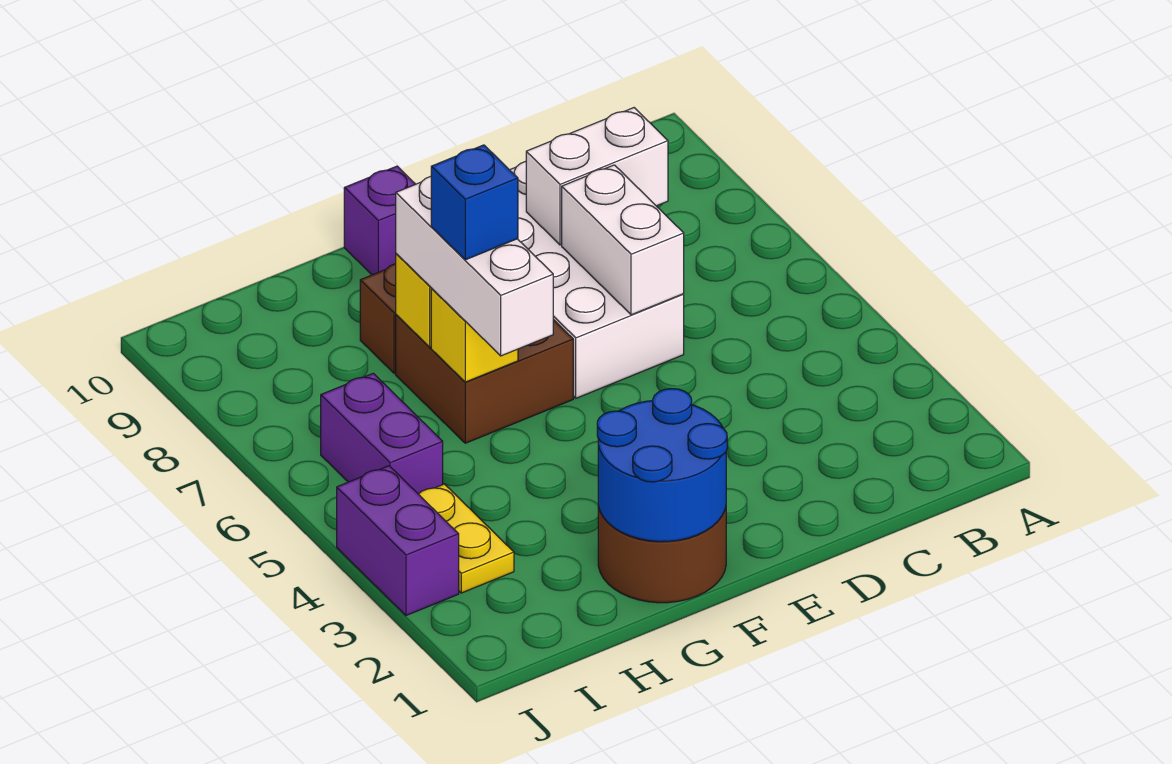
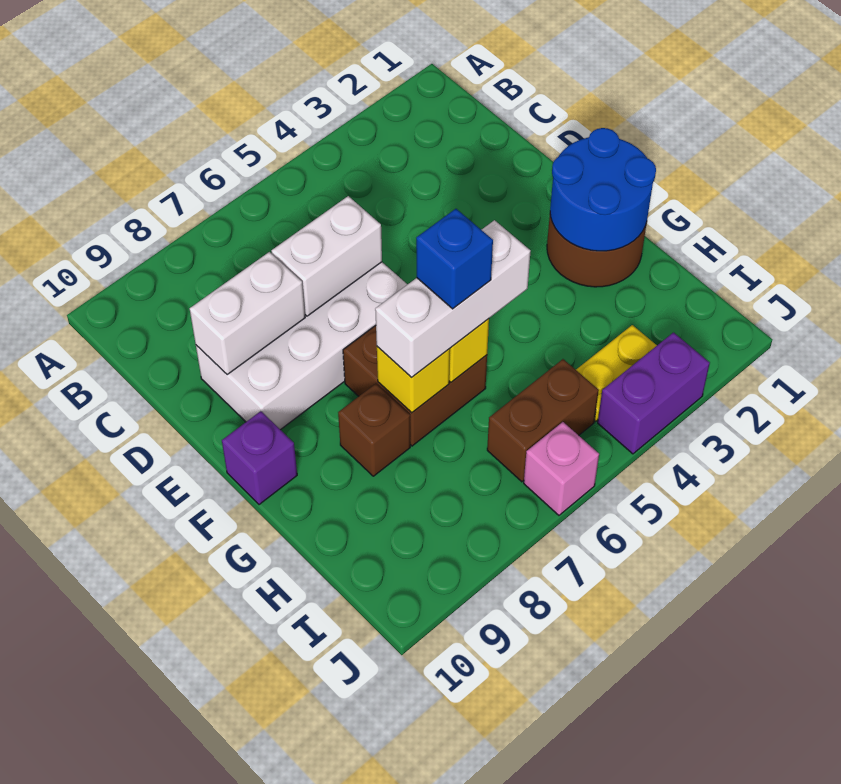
white brick C8:D8 level 2 -> white brick D8:D9 level 2
purple brick I5:I6 level 1 -> brown brick I5:I6 level 1
none -> pink brick J6 level 1

